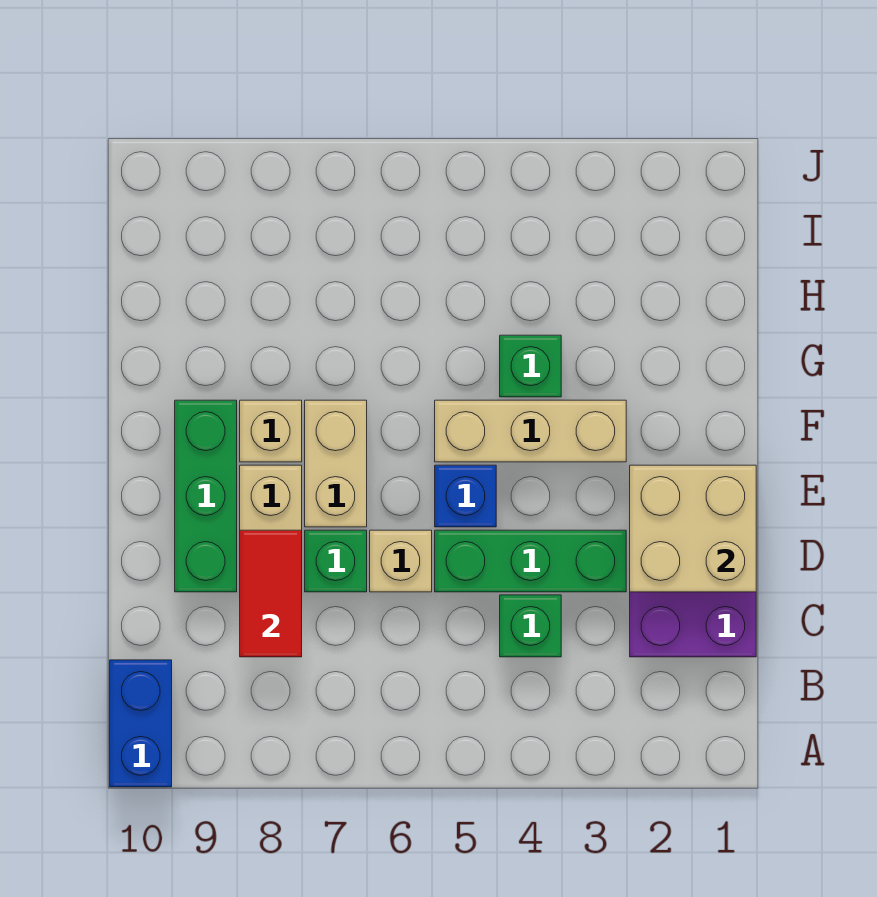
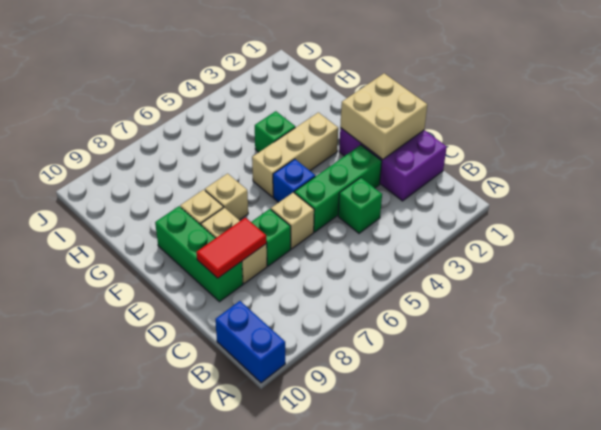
red tile C8:D8 level 2 -> red tile D8:D9 level 2
tan brick E7:F7 level 1 -> tan brick F7 level 1

